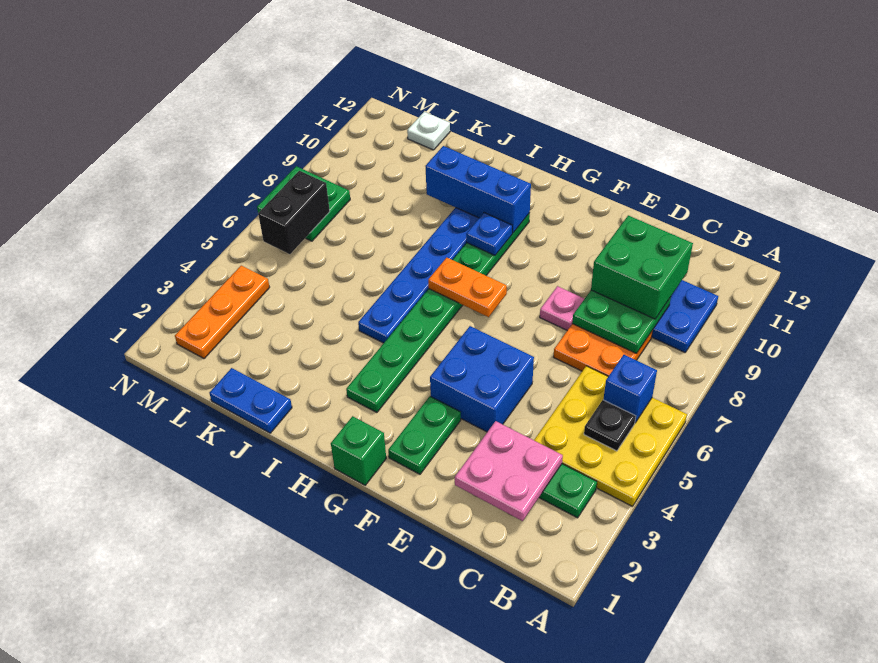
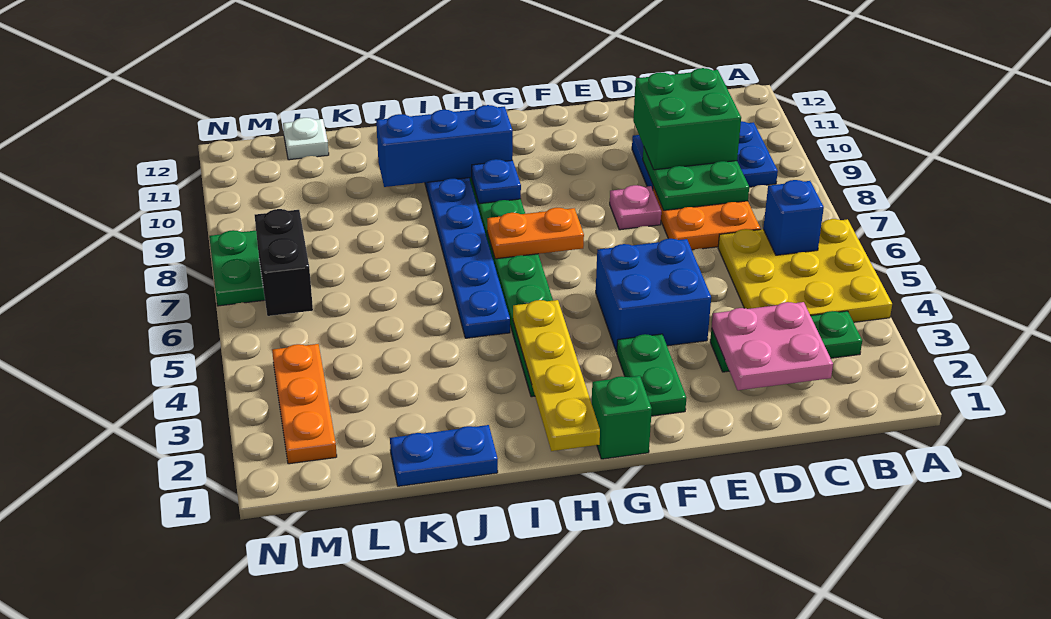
black plate B5 level 2 -> none
none -> yellow plate H1:H4 level 2

